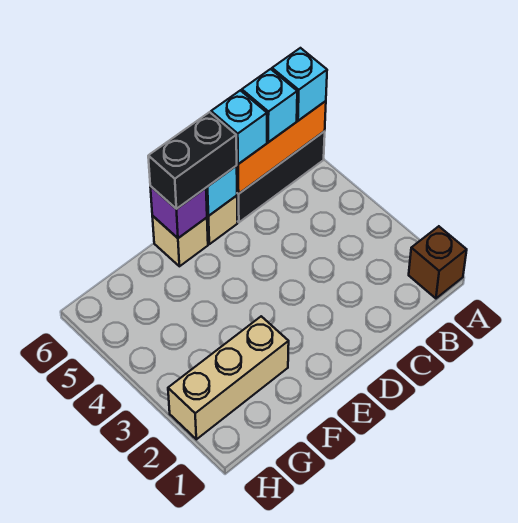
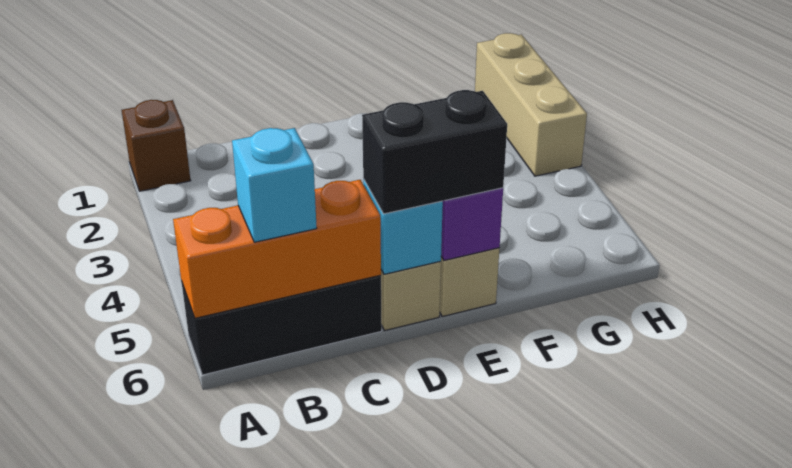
cyan brick A6 level 3 -> none
cyan brick C6 level 3 -> none
tan brick F2:H2 level 1 -> tan brick H1:H3 level 1

